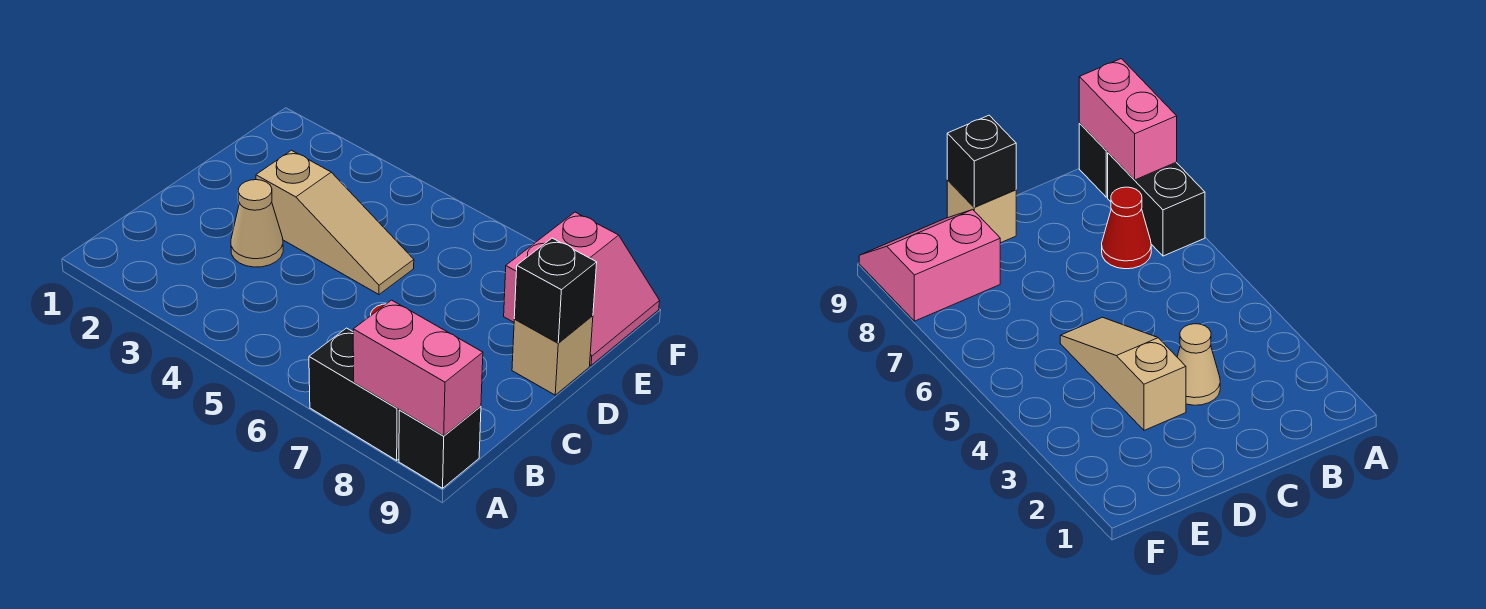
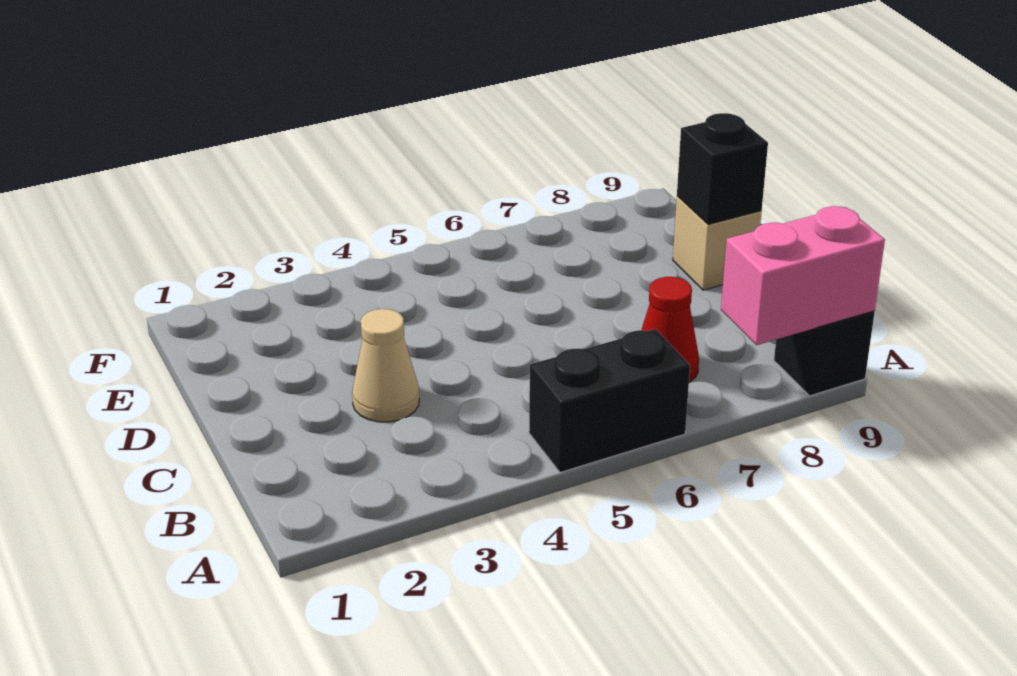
black brick A7:A8 level 1 -> black brick A5:A6 level 1
tan slope D3:D5 level 1 top 3 -> none
pink slope E8:F9 level 1 top 8 -> none

